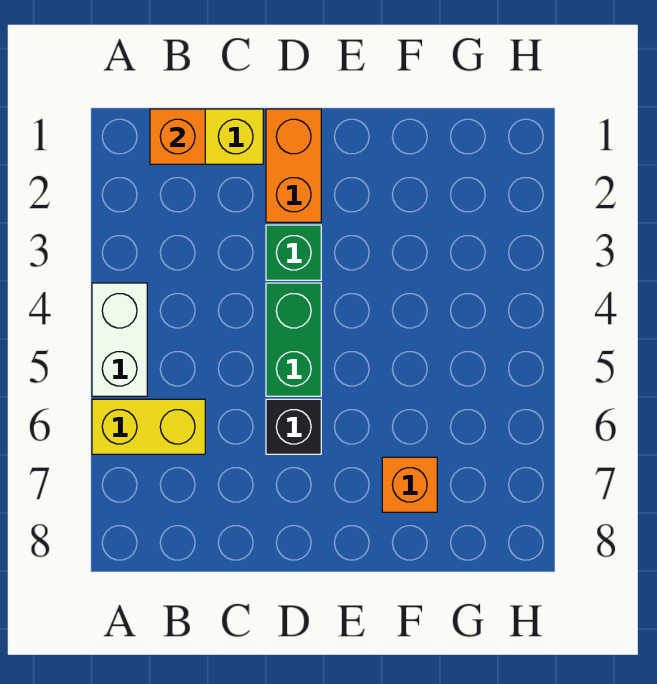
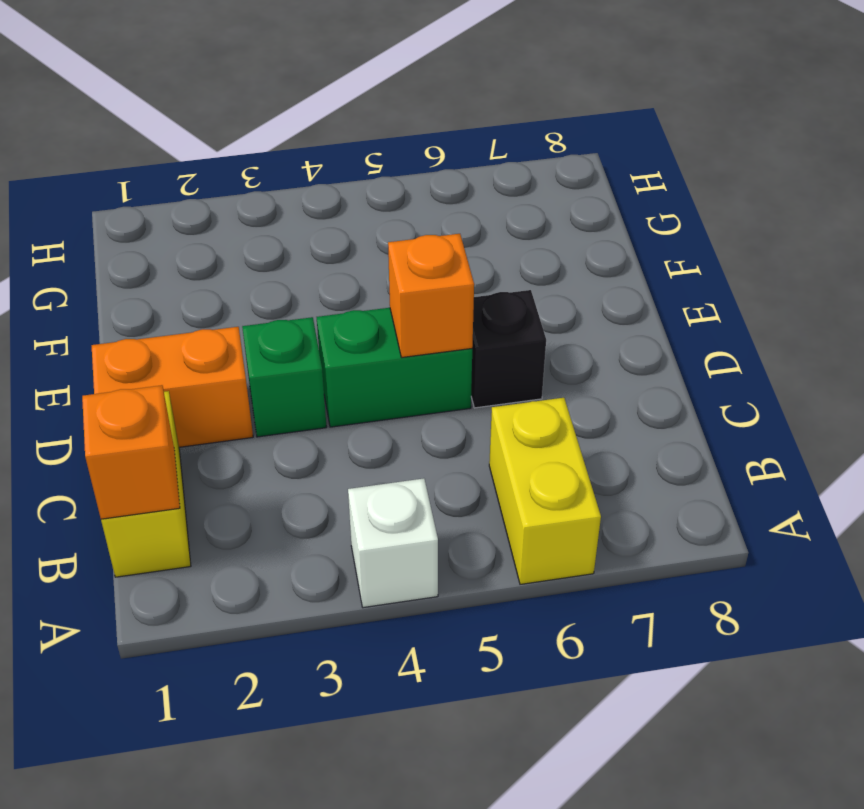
white brick A4:A5 level 1 -> white brick A4 level 1
orange brick F7 level 1 -> orange brick D5 level 2

